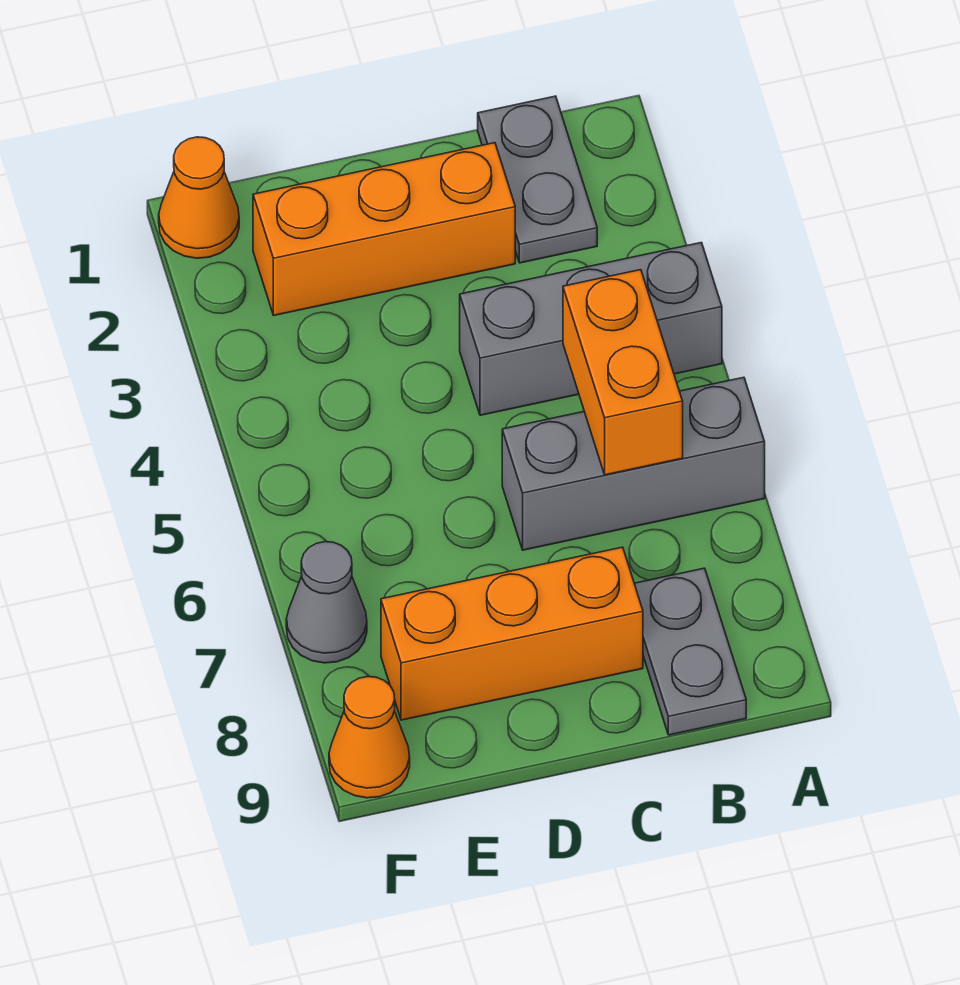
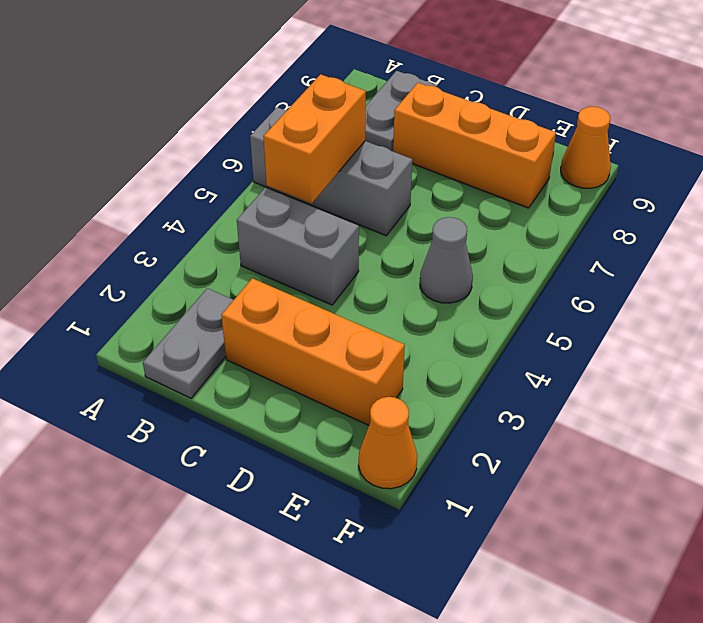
grey brick A4:C4 level 1 -> grey brick B4:C4 level 1
grey cone F7 level 1 -> grey cone E5 level 1

